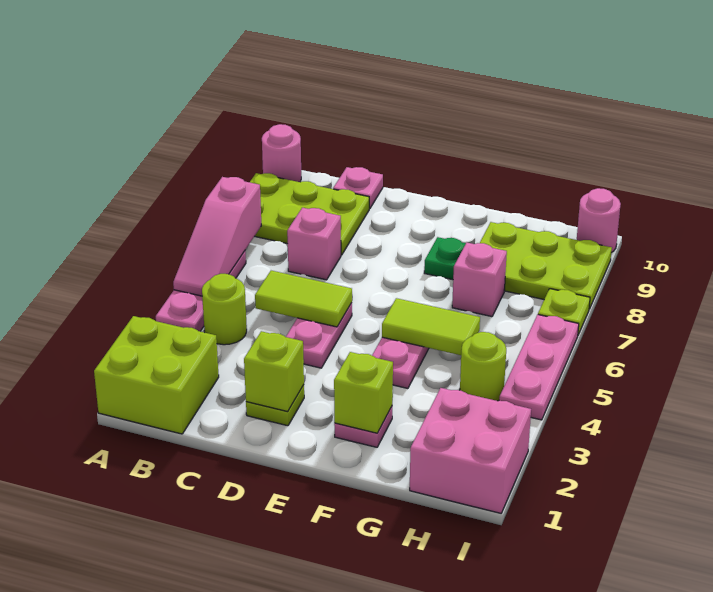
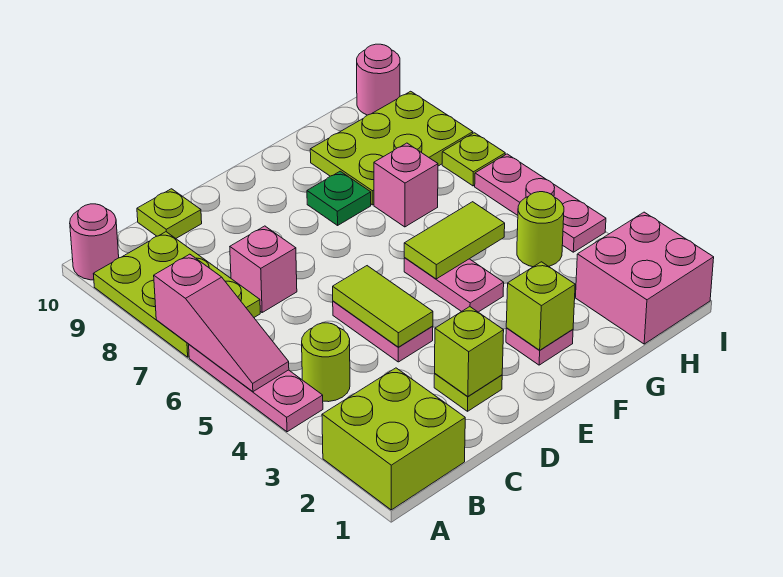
lime plate A8:C9 level 1 -> lime plate A7:B9 level 1
lime tile C5:D5 level 2 -> lime tile D4:D5 level 2
pink plate C10 level 1 -> lime plate C10 level 1

